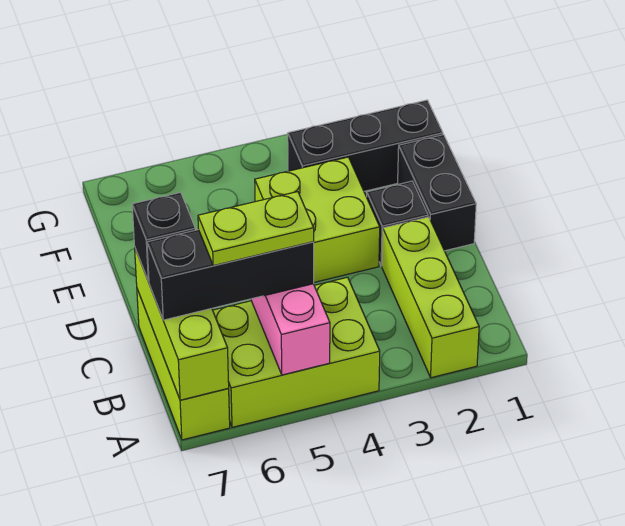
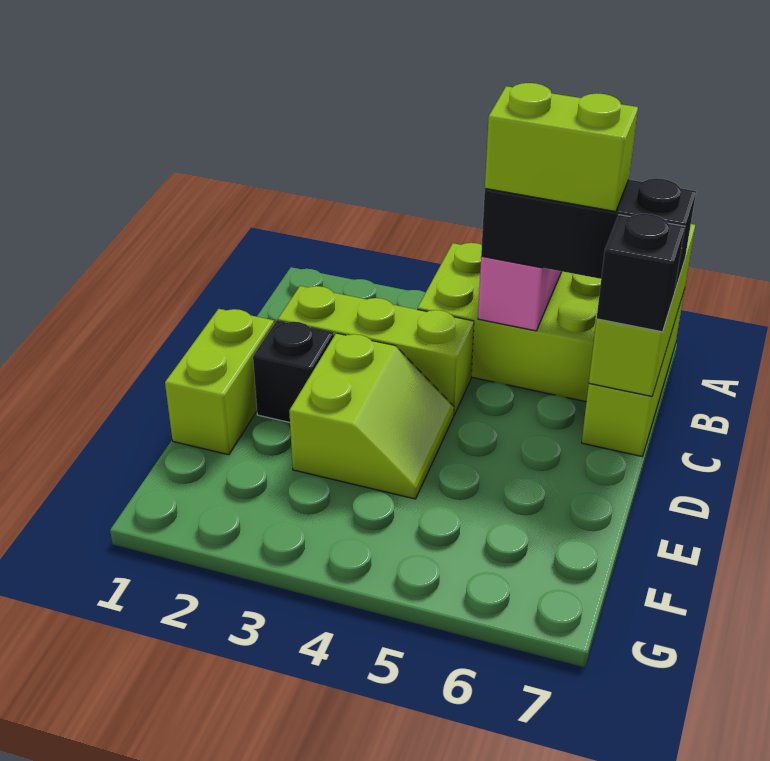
lime brick A2:C2 level 1 -> lime brick C2:C4 level 1
lime plate B5:B6 level 4 -> lime brick B5:B6 level 4
black brick D1:E1 level 1 -> lime brick D1:E1 level 1
lime brick D3:E4 level 1 -> lime slope D3:E4 level 1 top 3
black brick F1:F3 level 1 -> none

